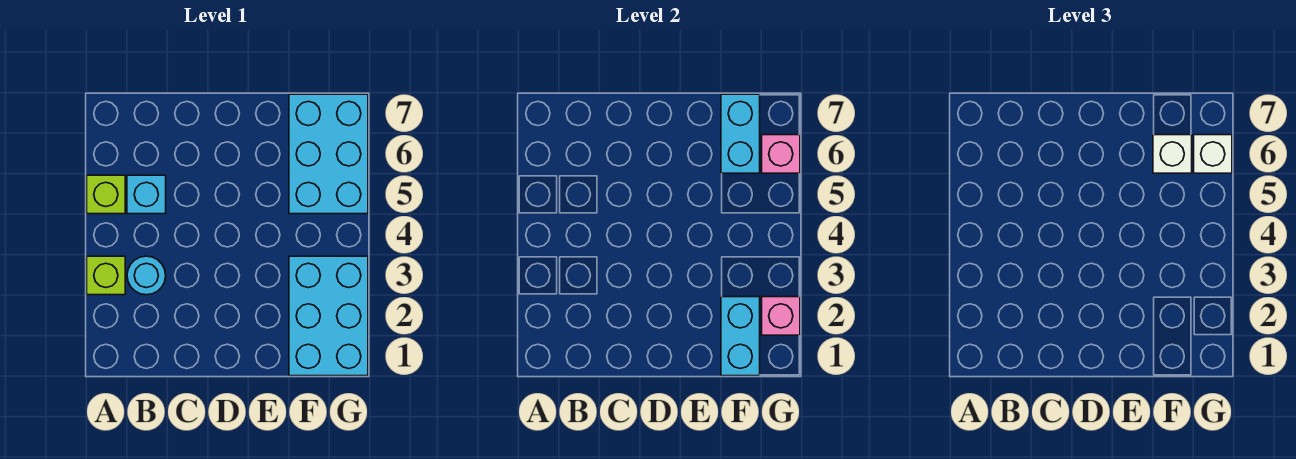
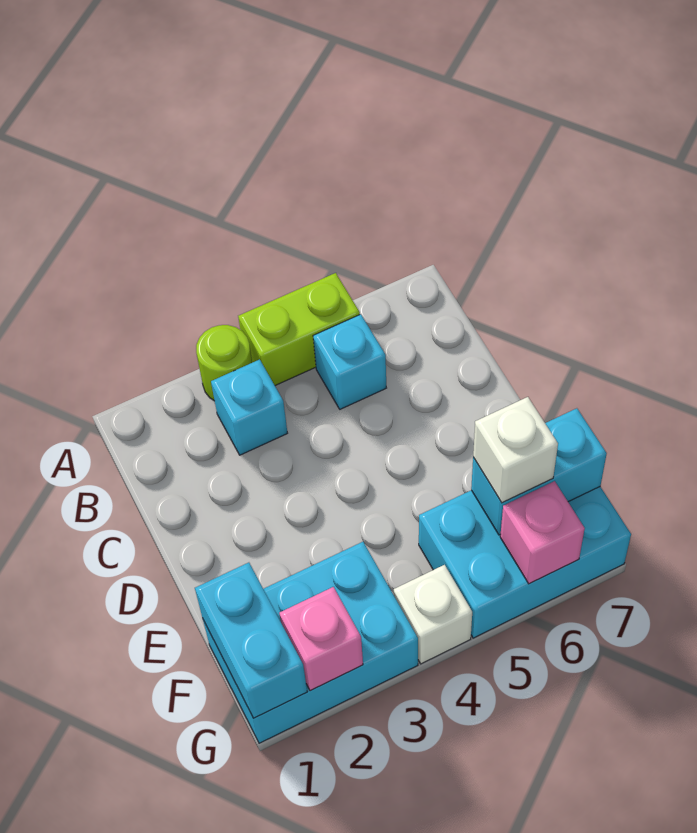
lime brick A3 level 1 -> lime round brick A3 level 1
lime brick A5 level 1 -> lime brick A4:A5 level 1
cyan round brick B3 level 1 -> cyan brick B3 level 1
cyan brick F1:F2 level 2 -> cyan brick F1:G1 level 2
white brick G6 level 3 -> white brick G4 level 1

